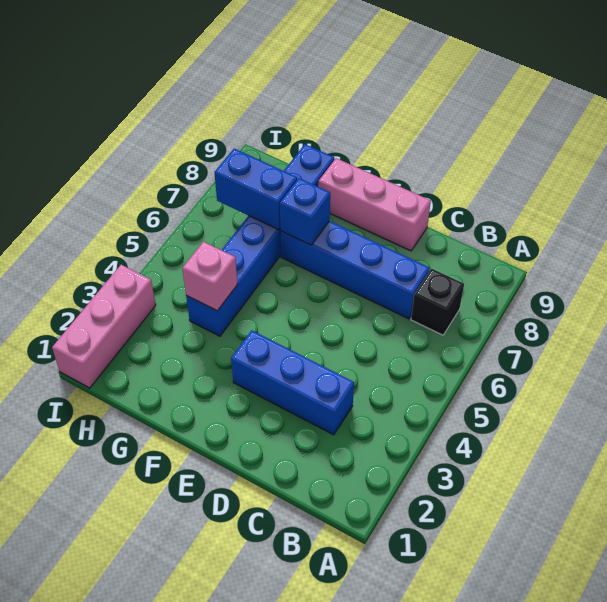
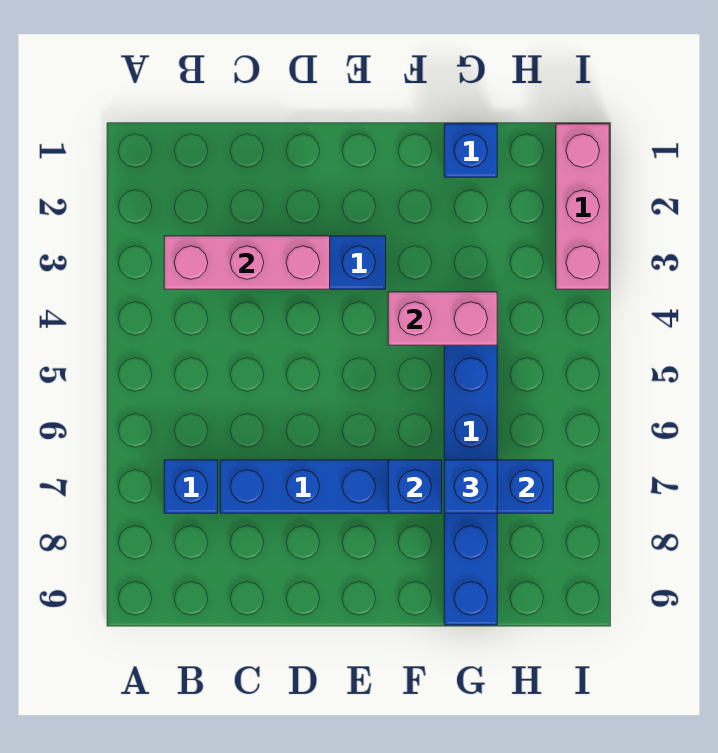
black brick B7 level 1 -> blue brick B7 level 1
pink brick D9:F9 level 1 -> pink brick B3:D3 level 2
none -> blue brick G1 level 1
pink brick G4 level 2 -> pink brick F4:G4 level 2
none -> blue brick G7 level 3

